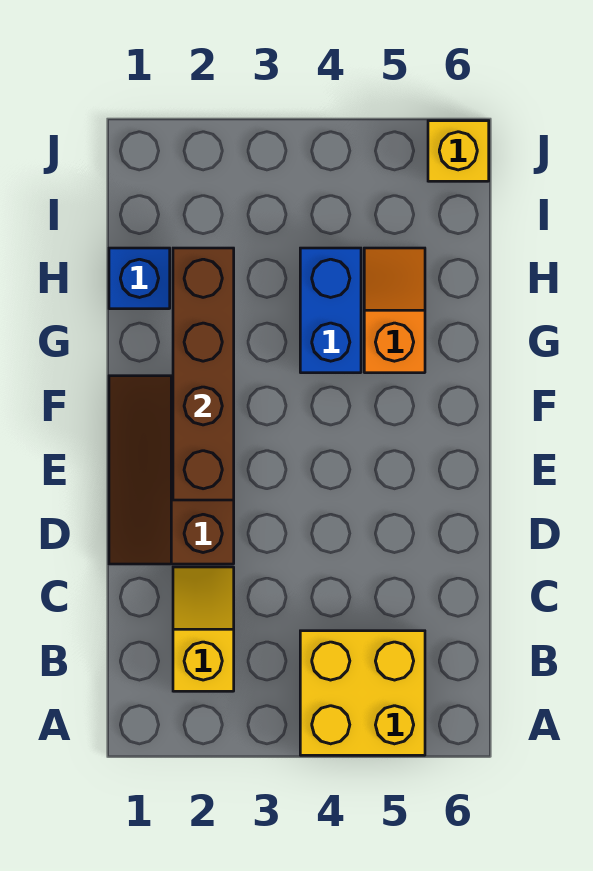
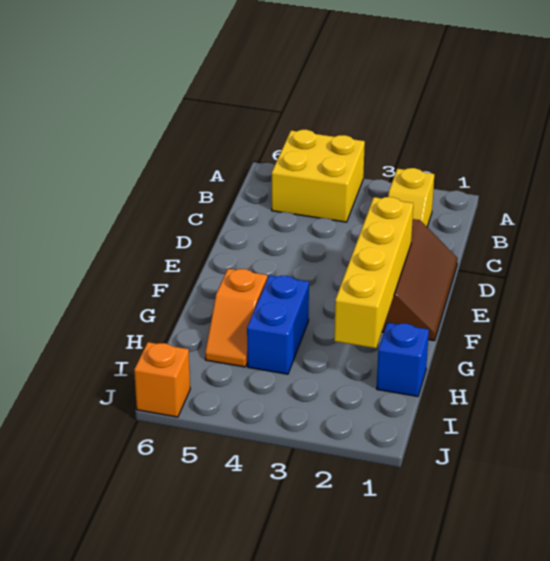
brown brick E2:H2 level 2 -> yellow brick E2:H2 level 2
yellow brick J6 level 1 -> orange brick J6 level 1

